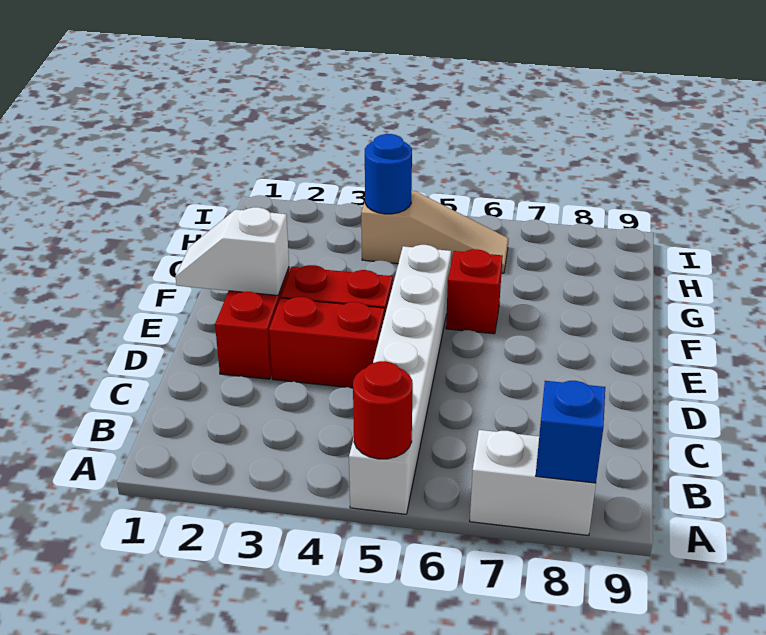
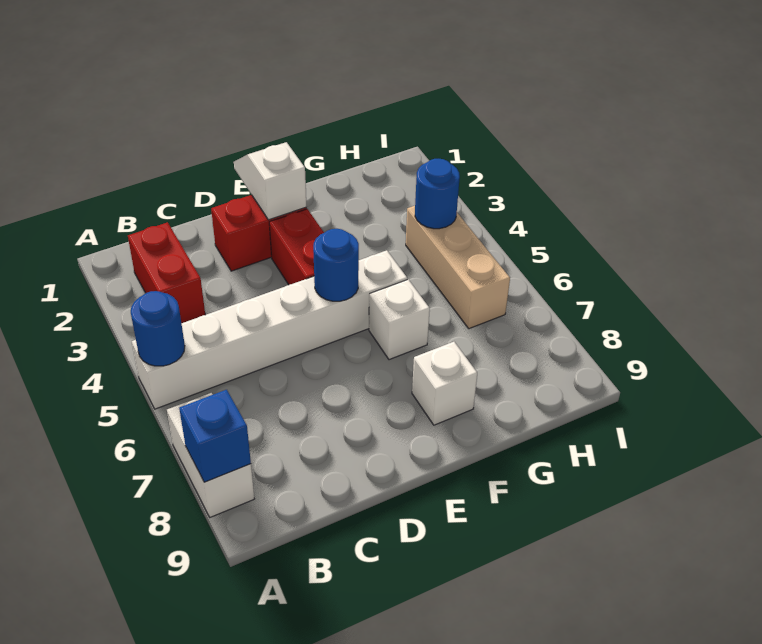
red round brick A5 level 2 -> blue round brick A5 level 2
red brick D3:D4 level 1 -> red brick B2:B3 level 1
none -> blue round brick E5 level 2
red brick F6 level 1 -> white brick F6 level 1
none -> white brick F8 level 1
tan slope H4:H6 level 1 top 4 -> tan brick H4:H6 level 1

